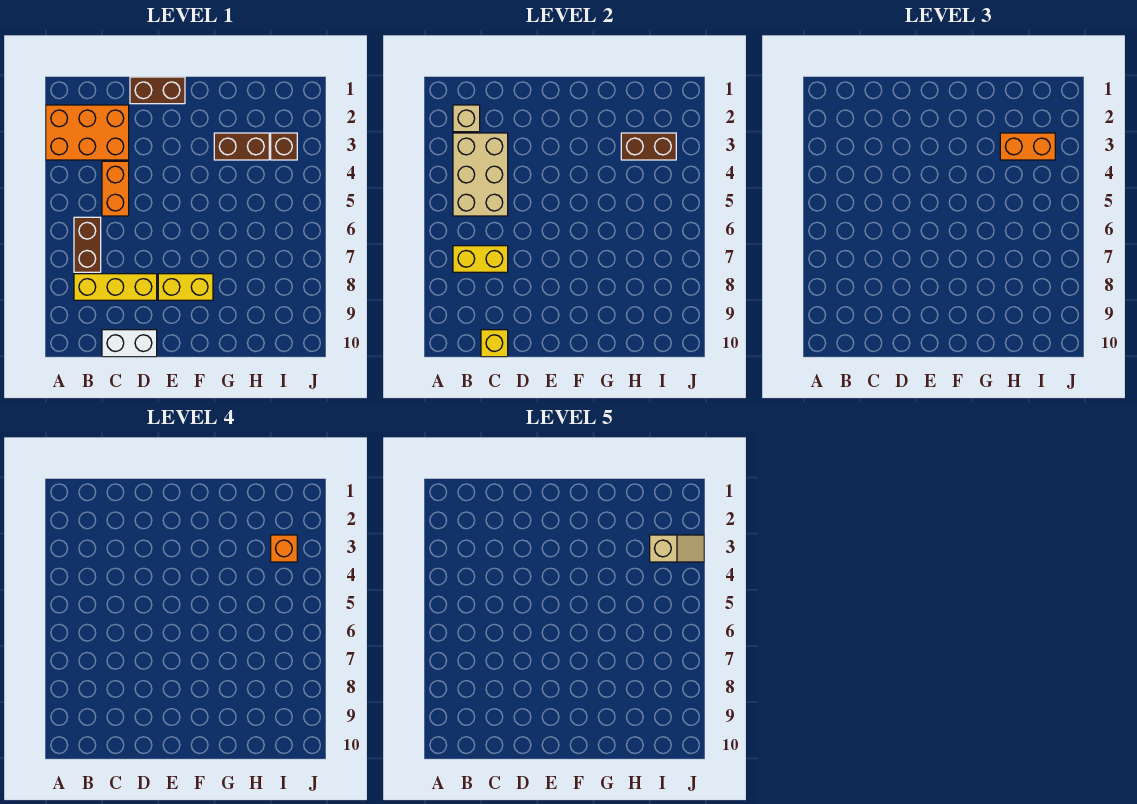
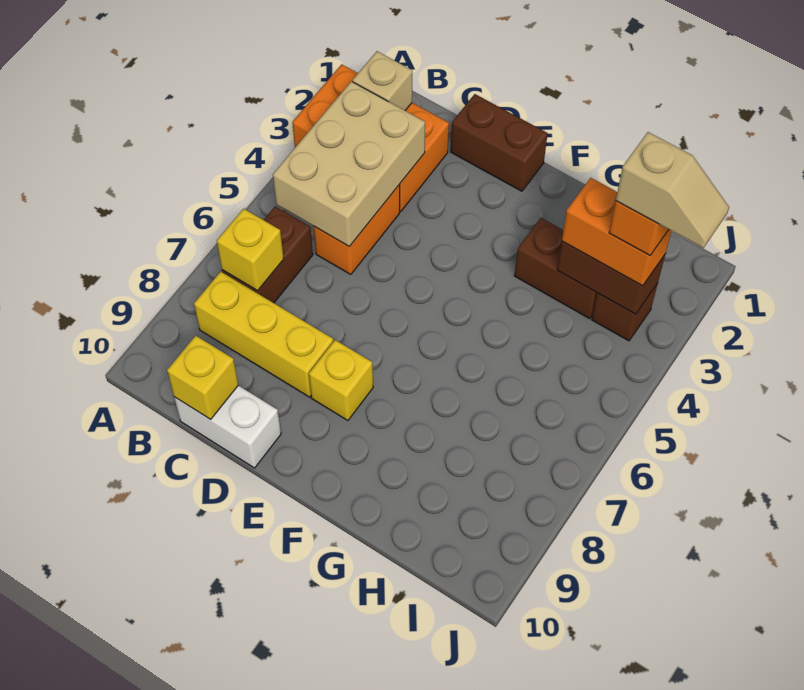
yellow brick B7:C7 level 2 -> yellow brick B7 level 2
yellow brick E8:F8 level 1 -> yellow brick E8 level 1

